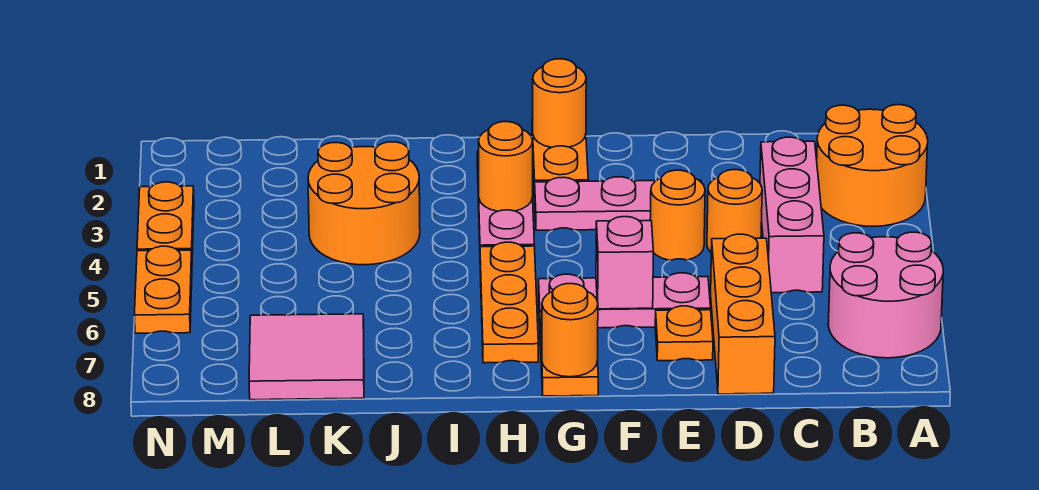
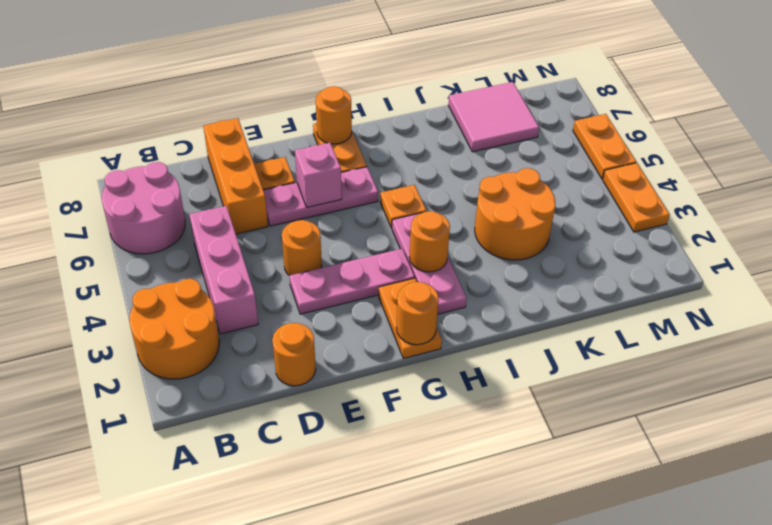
orange round brick D4 level 1 -> orange round brick D1 level 1
orange plate H5:H7 level 1 -> orange plate H5 level 1

